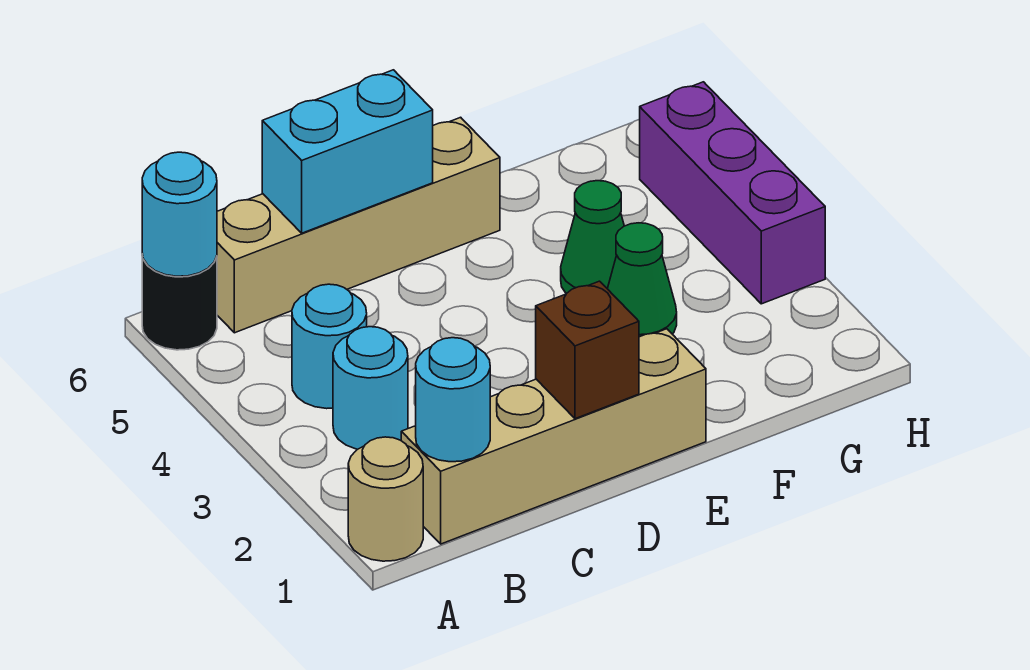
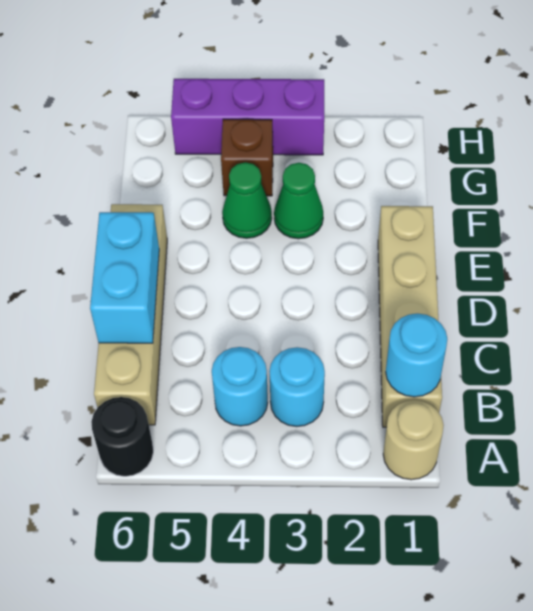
cyan round brick A6 level 2 -> none
brown brick D1 level 2 -> brown brick G4 level 1

